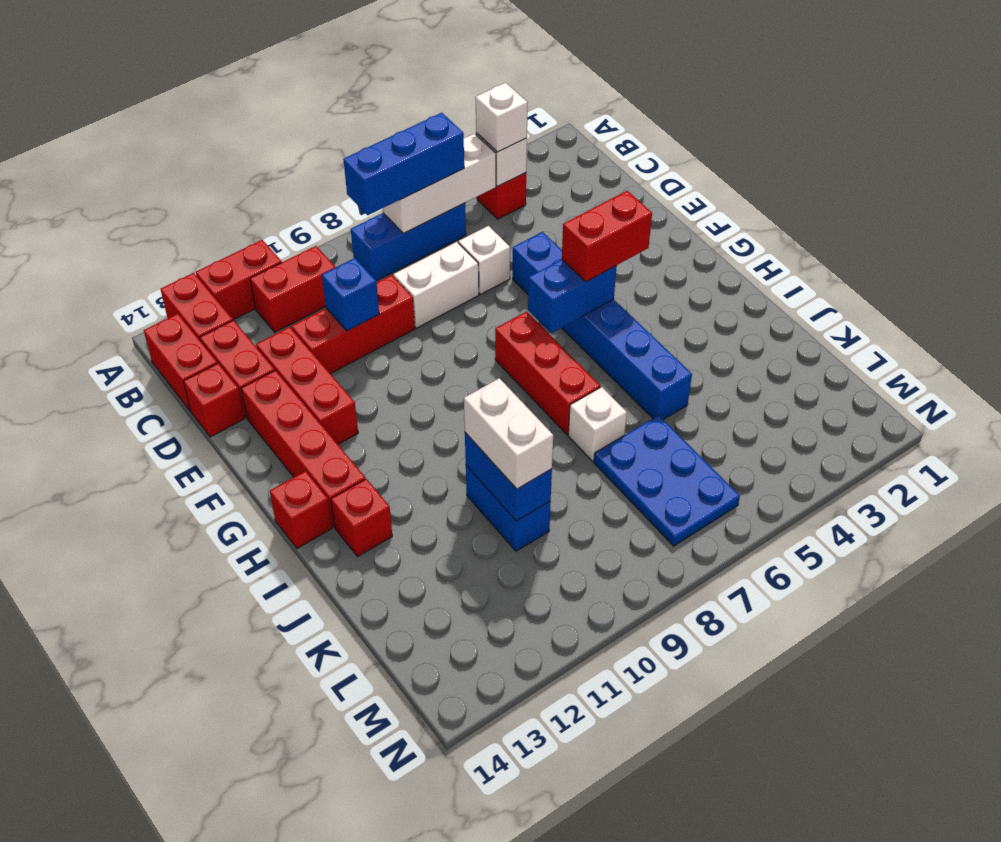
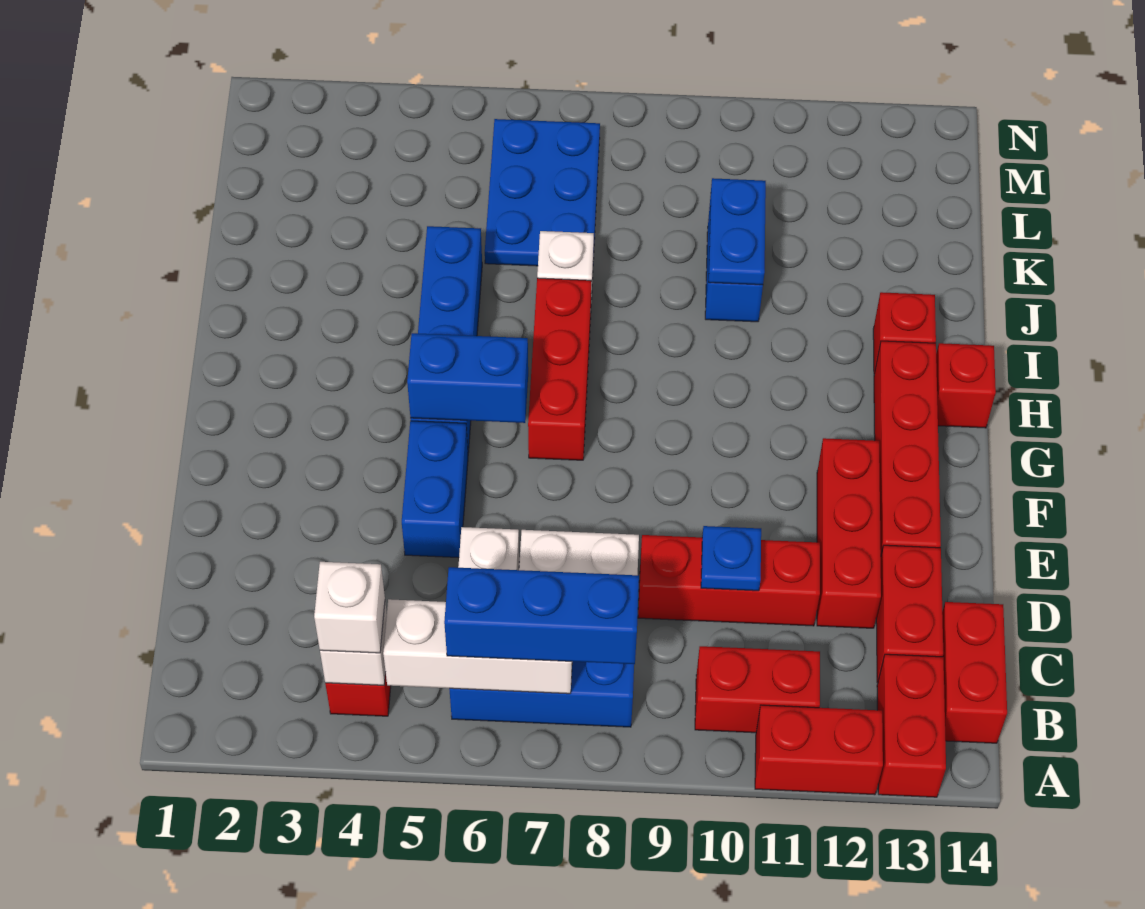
blue brick D10 level 2 -> blue plate D10 level 2
red brick D14 level 1 -> none
red brick G4:G5 level 3 -> none
blue brick J10:K10 level 2 -> blue plate J10:K10 level 2
white brick J10:K10 level 3 -> none

